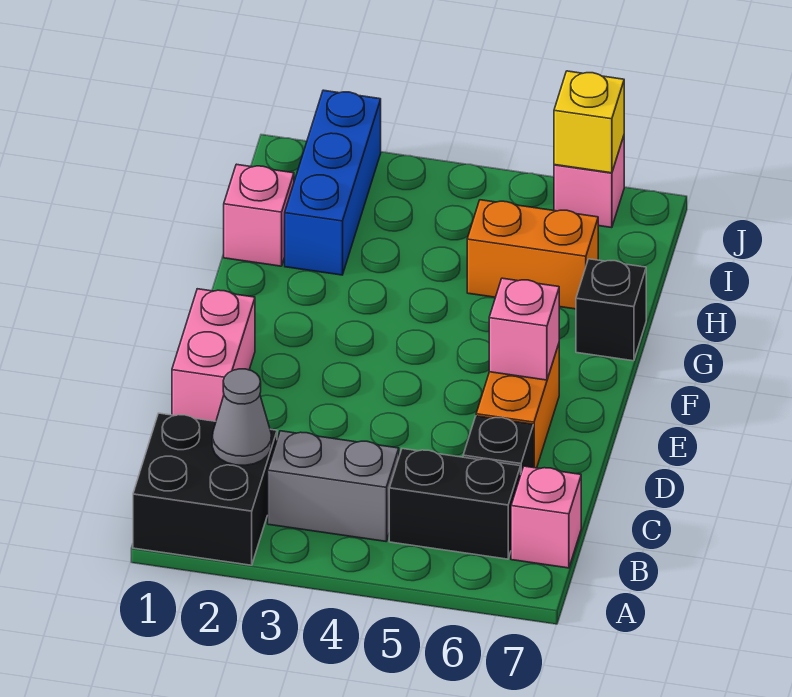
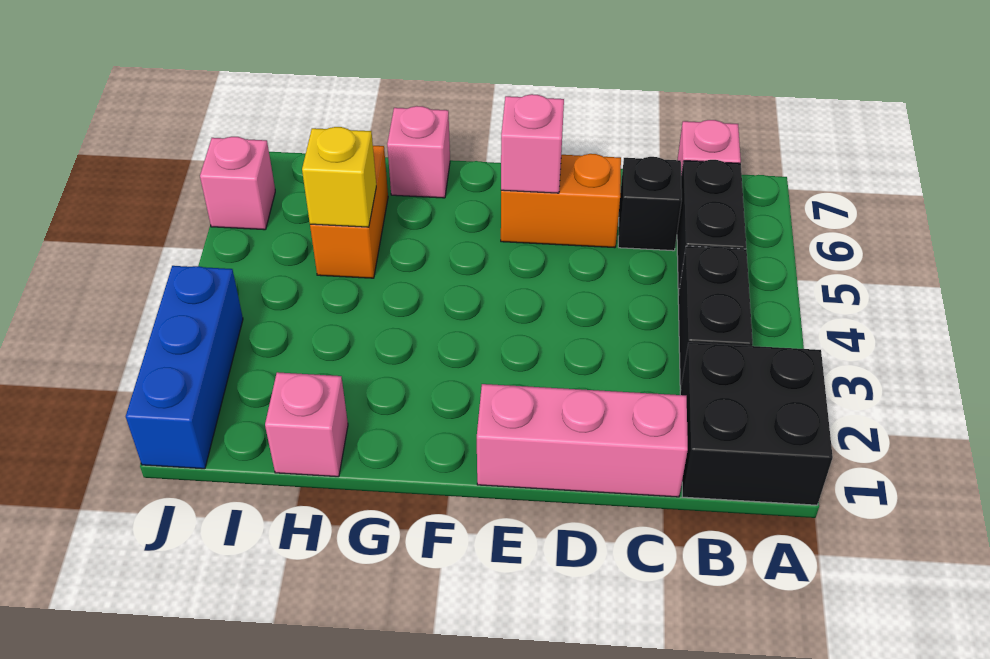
grey cone B2 level 2 -> none
grey brick B3:B4 level 1 -> black brick B3:B4 level 1
pink brick D1:E1 level 1 -> pink brick C1:E1 level 1
black brick G7 level 1 -> pink brick G7 level 1
blue brick H2:J2 level 1 -> blue brick J1:J3 level 1
yellow brick J6 level 2 -> yellow brick H5 level 2

